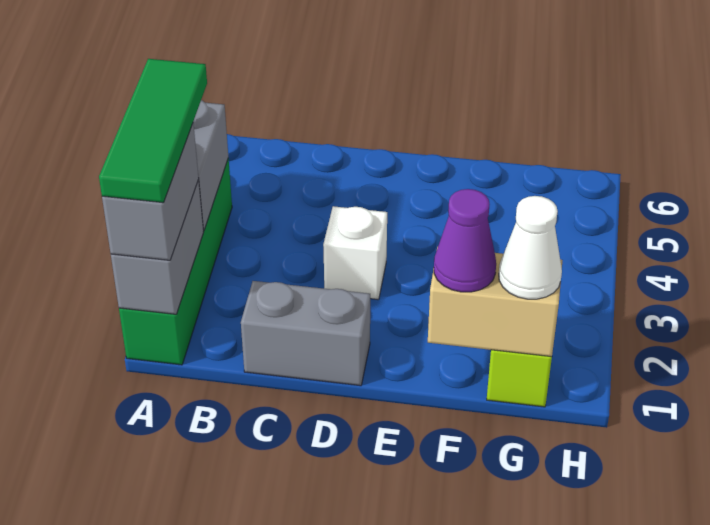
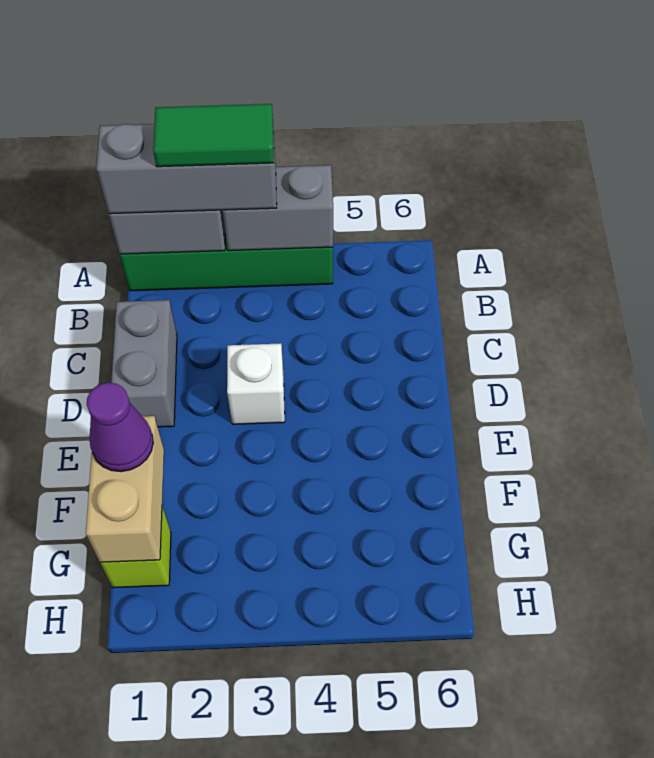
grey brick A1:A2 level 3 -> grey brick A1:A3 level 3
green tile A1:A3 level 4 -> green tile A2:A3 level 4
white cone G1 level 3 -> none

